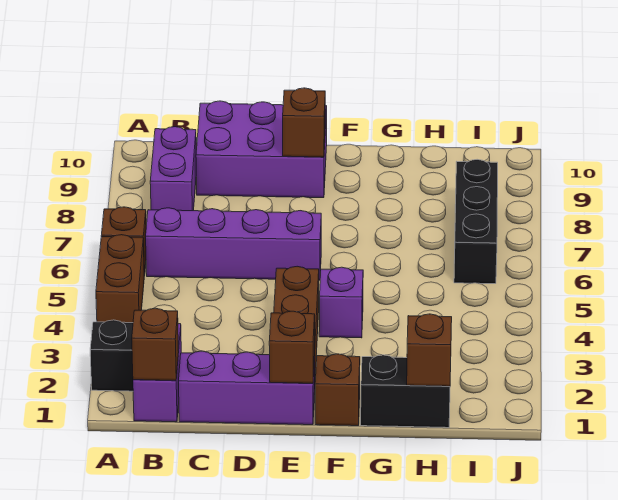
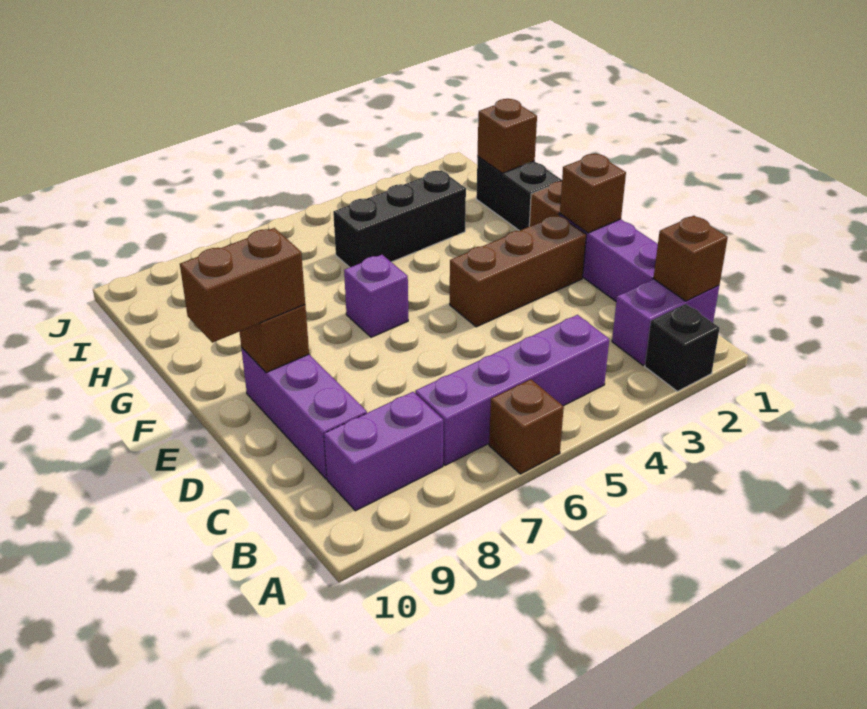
brown brick A4:A5 level 1 -> brown brick E9:E10 level 3
purple brick B6:E6 level 1 -> purple brick B4:B7 level 1
purple brick C9:E10 level 1 -> purple brick C9:E9 level 1
purple brick F4 level 1 -> purple brick F6 level 1
black brick I6:I8 level 1 -> black brick H3:H5 level 1

